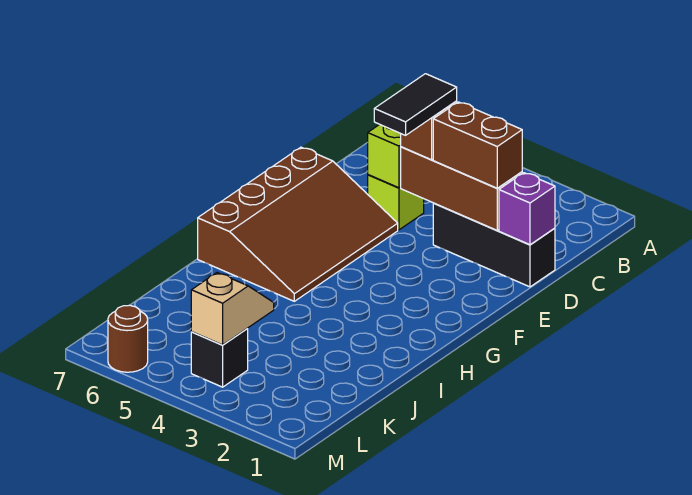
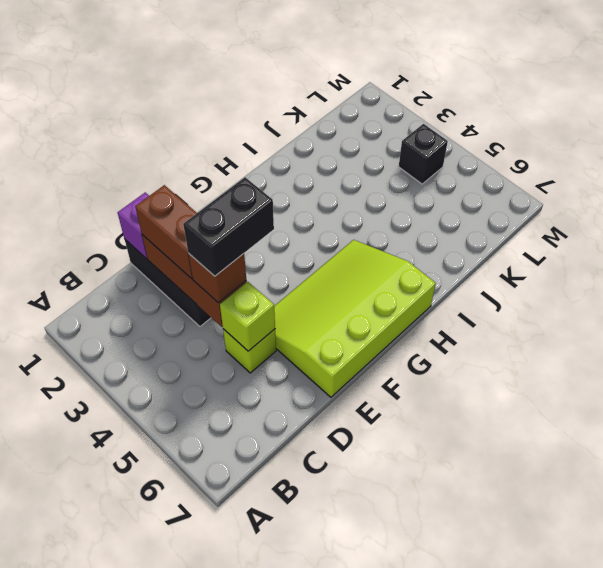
black tile D4:E4 level 4 -> black brick D4:E4 level 4
brown slope E5:H7 level 1 top 7 -> lime slope E5:H7 level 1 top 7
tan slope K4:L4 level 2 top L -> none
brown round brick M6 level 1 -> none

